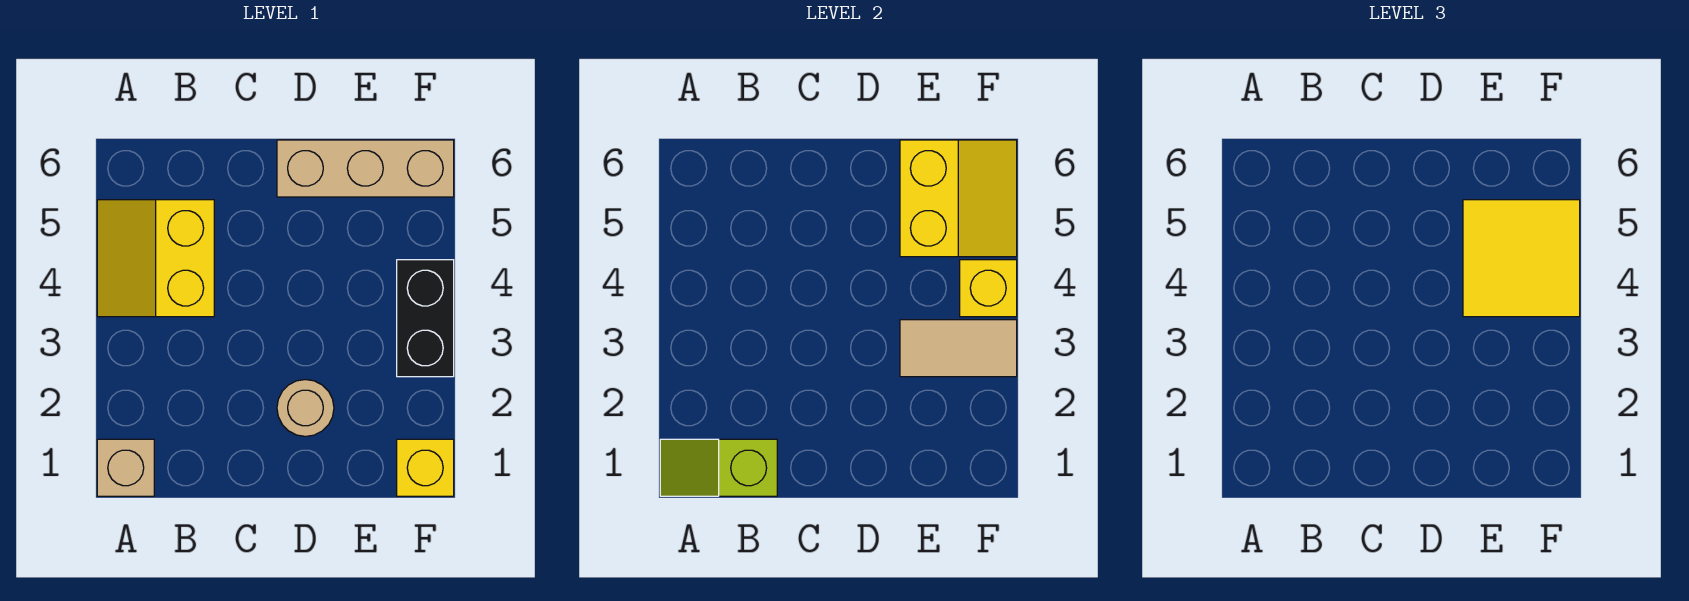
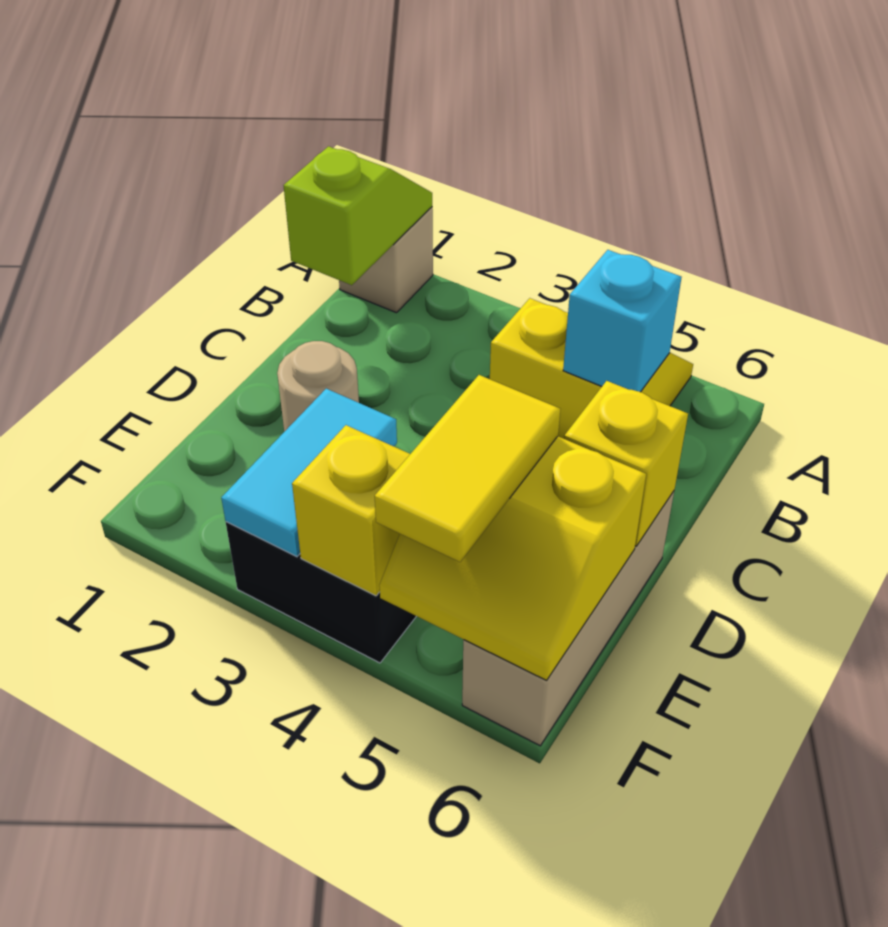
none -> cyan brick B5 level 2
tan tile E3:F3 level 2 -> cyan tile E3:F3 level 2
yellow tile E4:F5 level 3 -> yellow tile E5:F5 level 3
yellow brick F1 level 1 -> yellow brick D6 level 2

